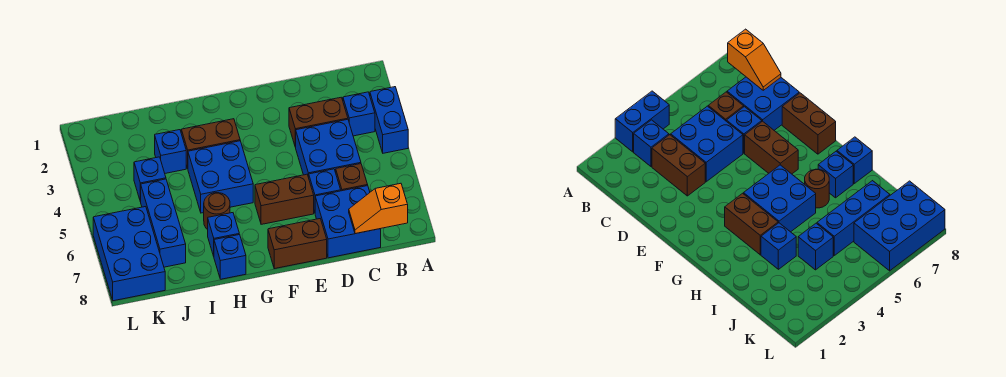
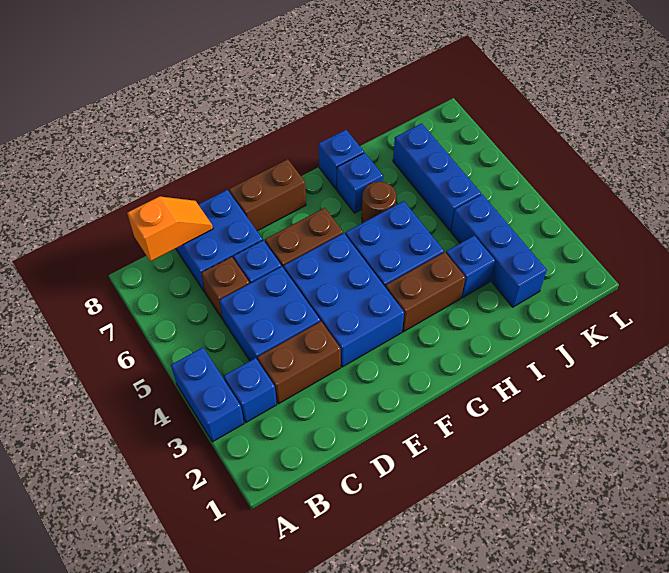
blue brick J4 level 1 -> blue brick J2:J4 level 1
blue brick K6:L8 level 1 -> blue brick E3:F5 level 1

